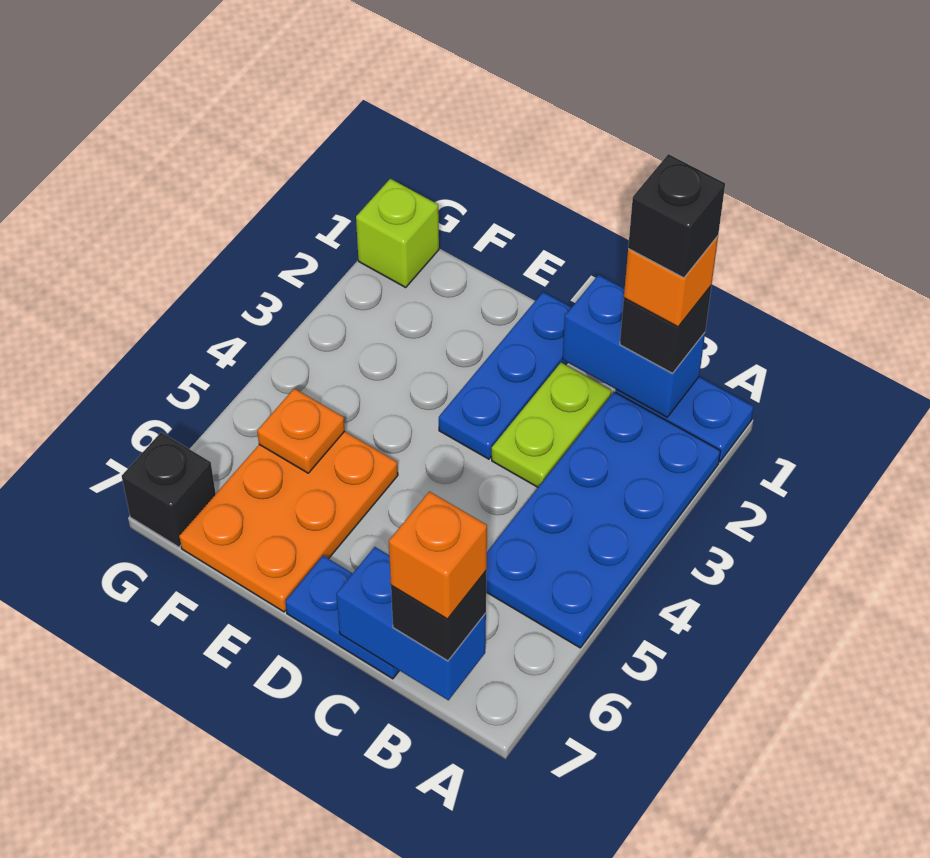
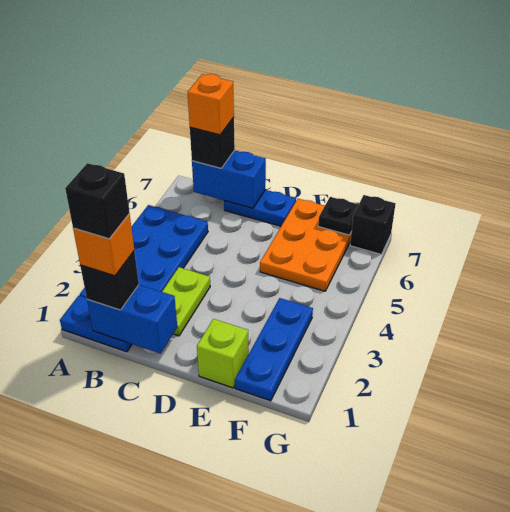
blue plate D1:D3 level 1 -> blue plate F1:F3 level 1
orange plate F5 level 2 -> none
none -> black plate F7 level 2
lime brick G1 level 1 -> lime brick E1 level 1

